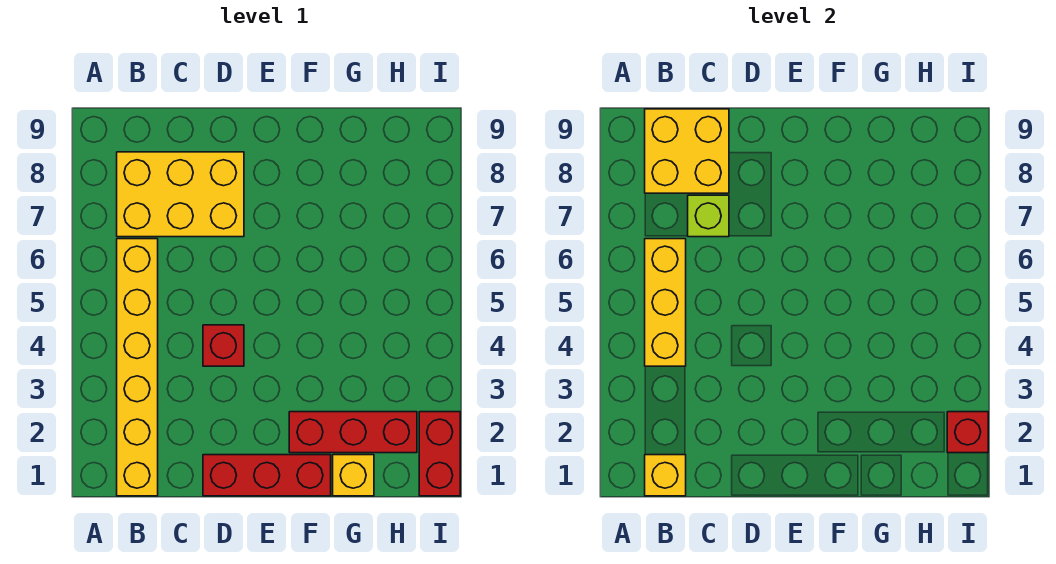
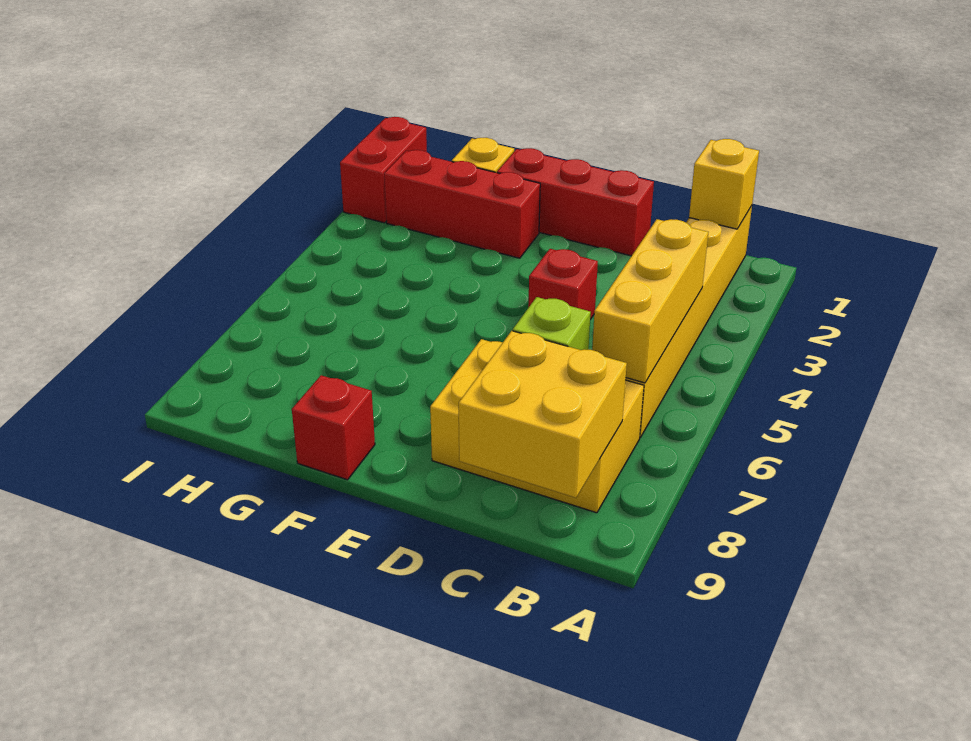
red brick I2 level 2 -> red brick F9 level 1

